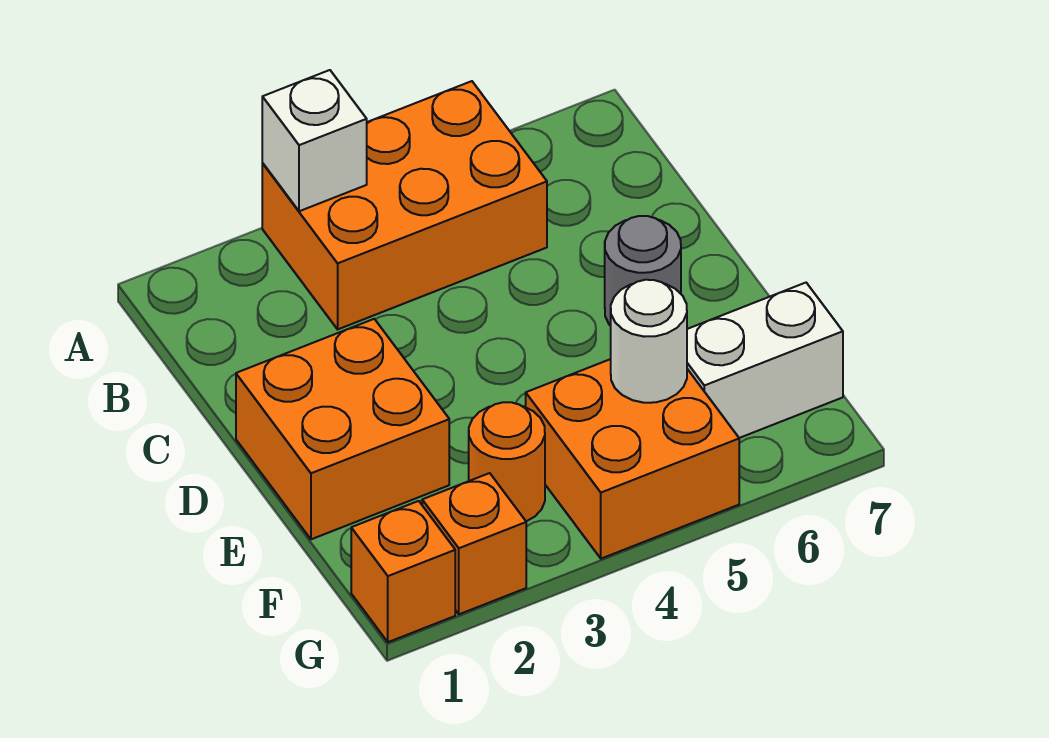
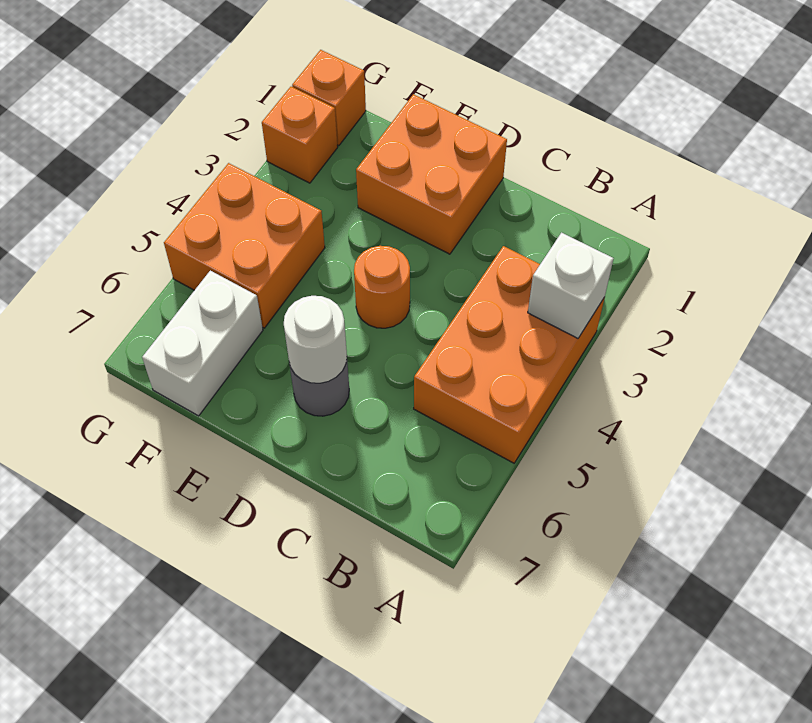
orange round brick F3 level 1 -> orange round brick D4 level 1
white round brick F5 level 2 -> white round brick D6 level 2

